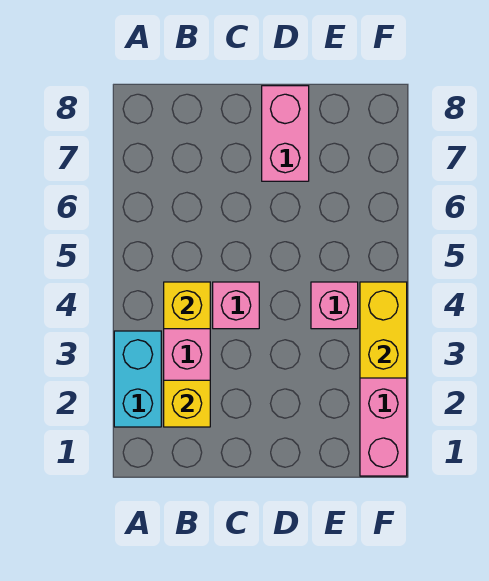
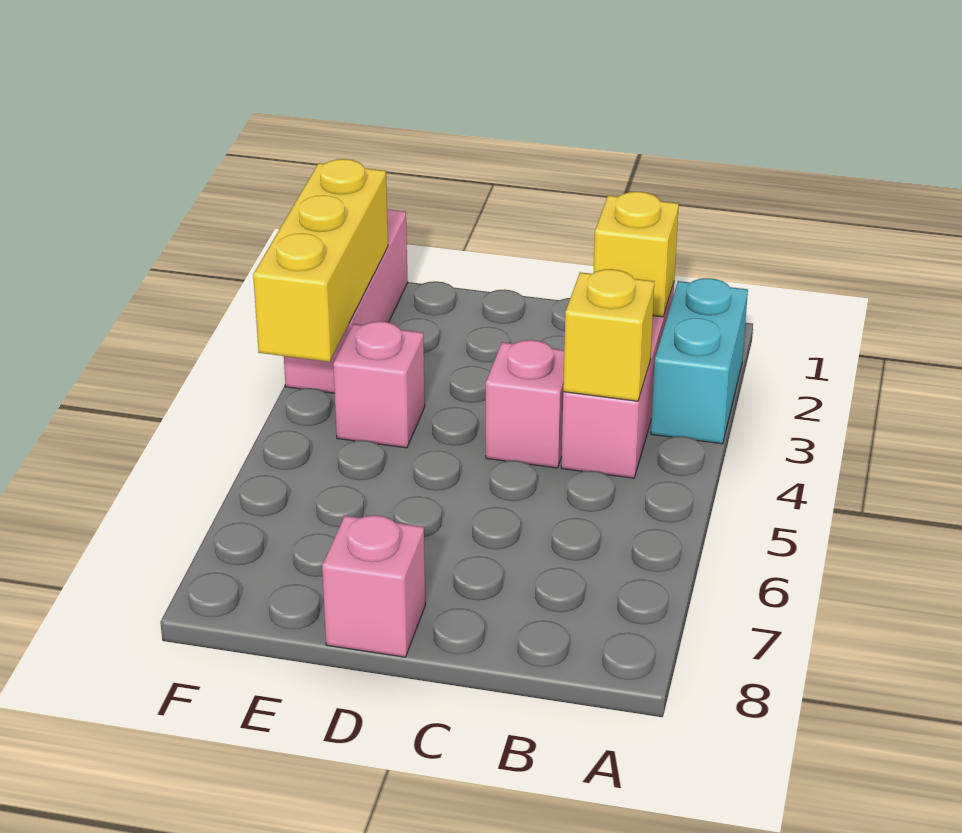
pink brick D7:D8 level 1 -> pink brick D8 level 1
yellow brick F3:F4 level 2 -> yellow brick F2:F4 level 2

